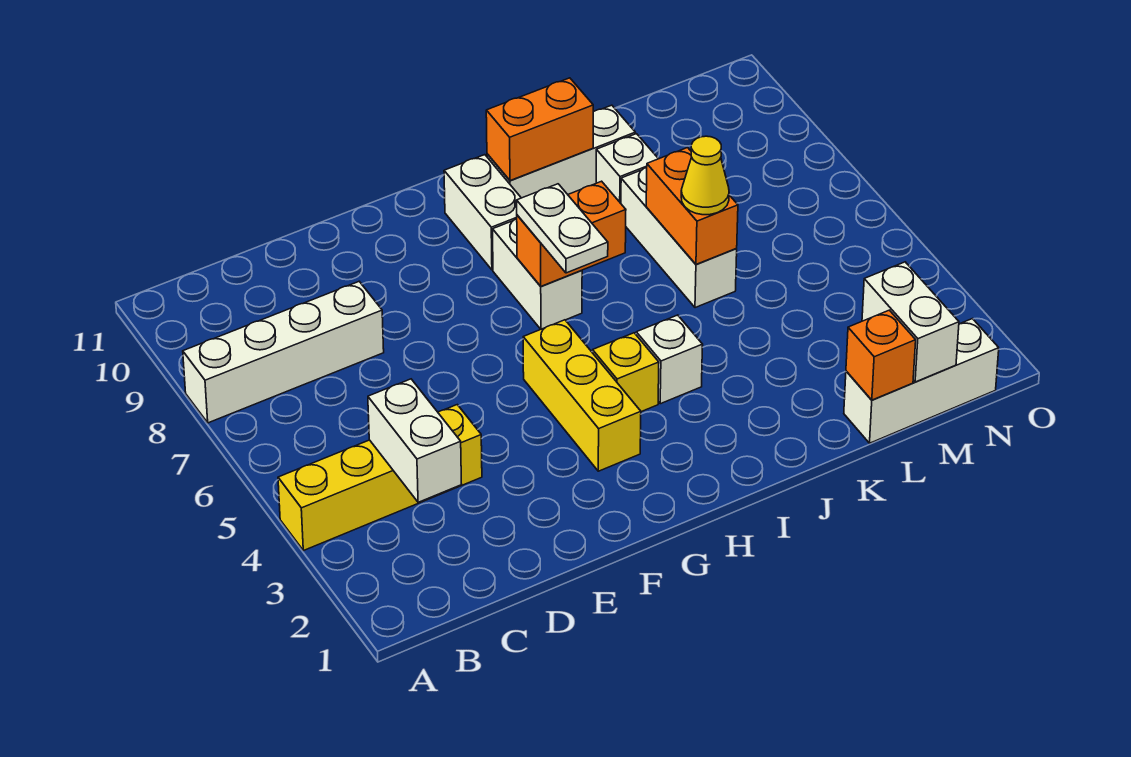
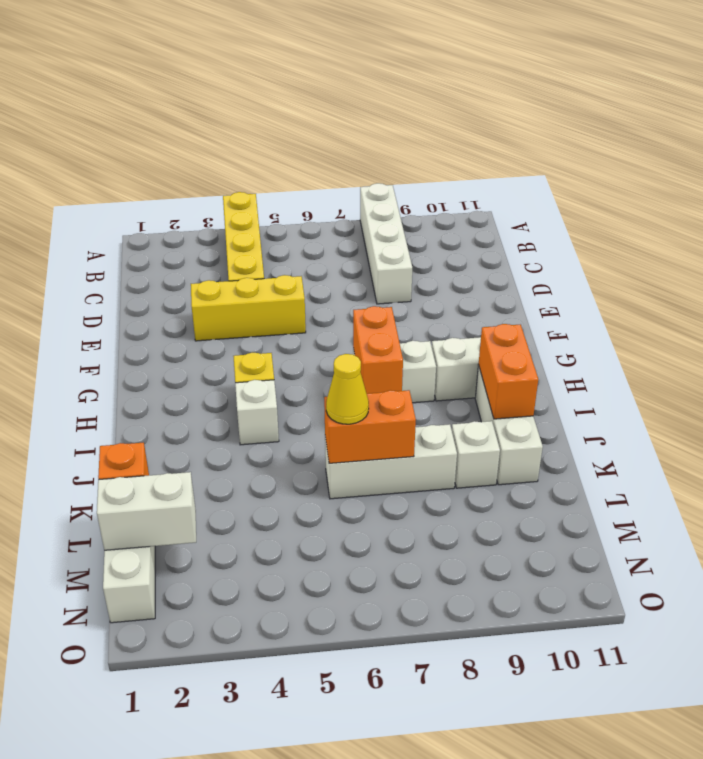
white brick C3:C4 level 2 -> none
yellow brick G3:G5 level 1 -> yellow brick E3:E5 level 1
white plate H6:H7 level 3 -> none

